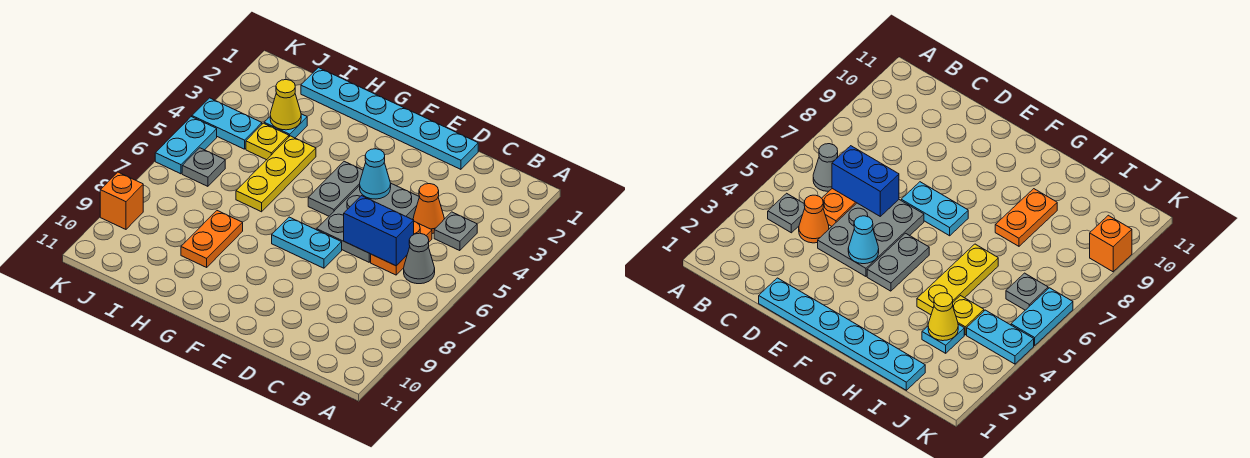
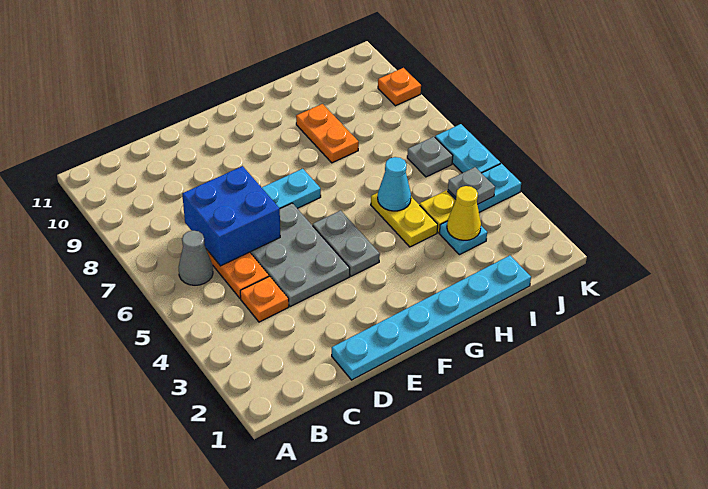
grey plate B4 level 1 -> grey plate J4 level 2
orange cone C4 level 1 -> orange plate C4 level 1
blue brick C6:D6 level 2 -> blue brick C6:D7 level 2
cyan cone E4 level 2 -> cyan cone H5 level 2
yellow plate H4:H6 level 1 -> yellow plate H4:H5 level 1
orange brick K9 level 1 -> orange plate K9 level 1

